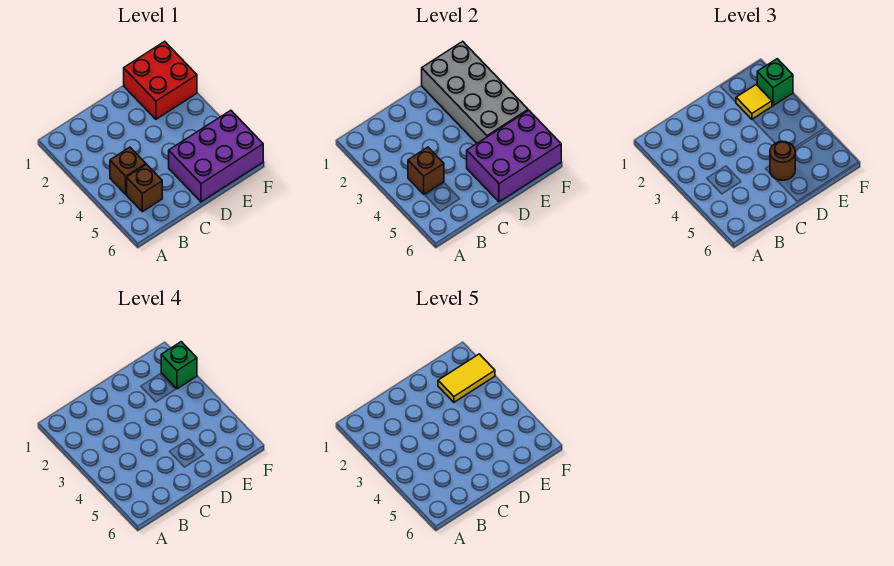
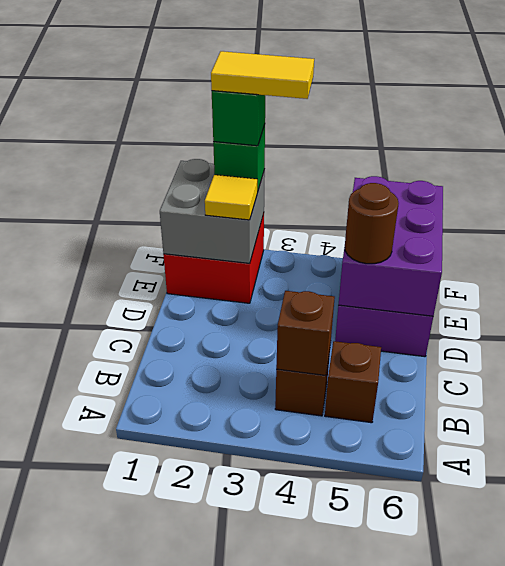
grey brick E1:F4 level 2 -> grey brick E1:F2 level 2
yellow tile E2:F2 level 5 -> yellow tile F2:F3 level 5

